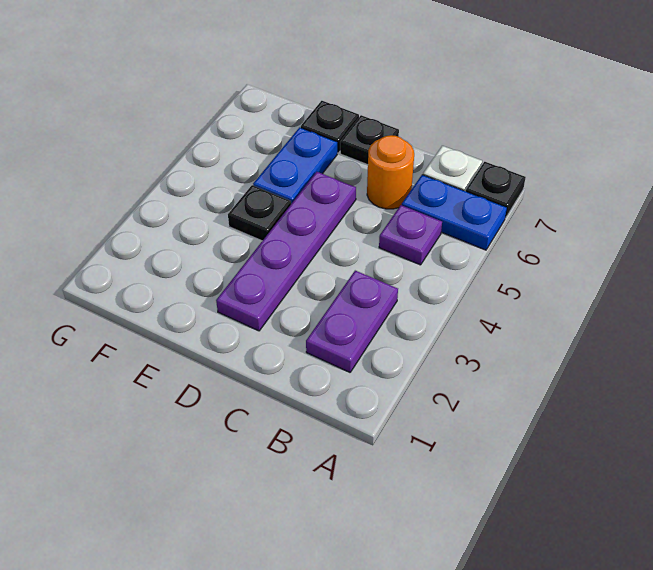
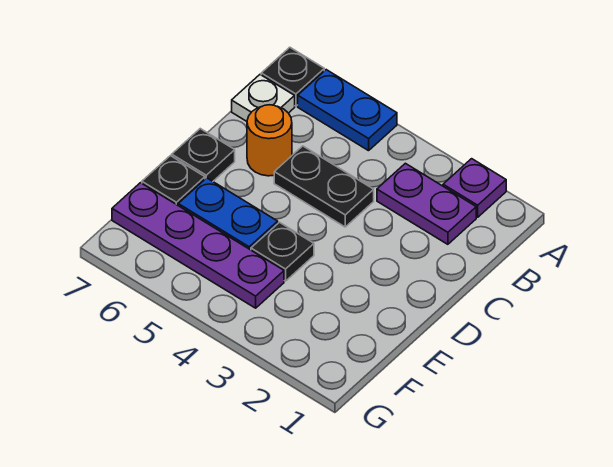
blue plate A6:B6 level 1 -> blue plate A5:A6 level 1
purple plate B5 level 1 -> purple plate A2 level 1
none -> black plate C4:C5 level 1
purple plate D2:D5 level 1 -> purple plate F4:F7 level 1

